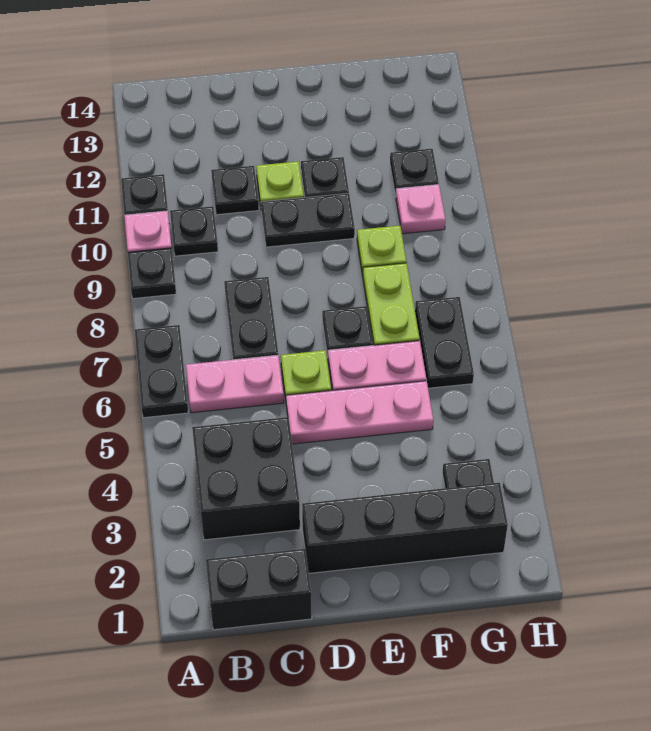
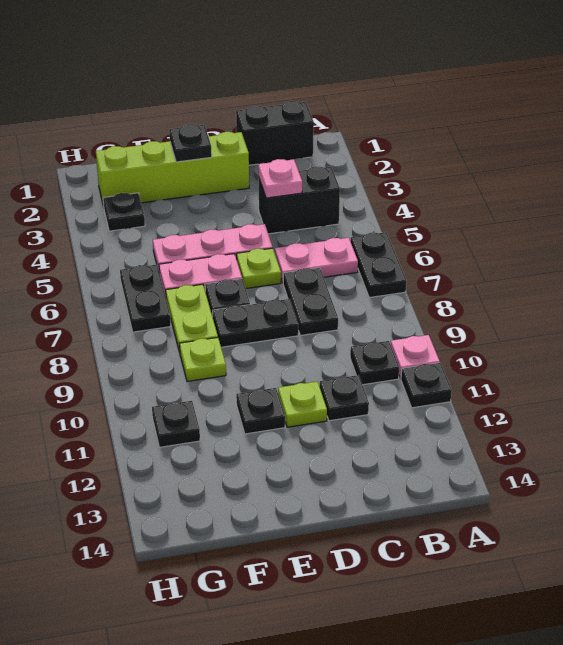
black plate A9 level 1 -> black plate E2 level 2
black brick B3:C4 level 1 -> black brick B4:C4 level 1
black brick D2:G2 level 1 -> lime brick D2:G2 level 1
black plate D10:E10 level 1 -> black plate D8:E8 level 1
pink plate G10 level 1 -> pink plate C4 level 2

